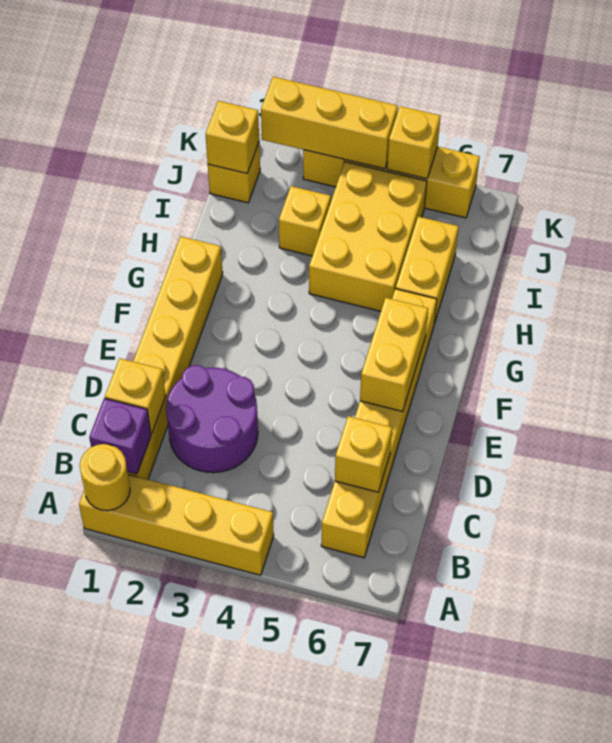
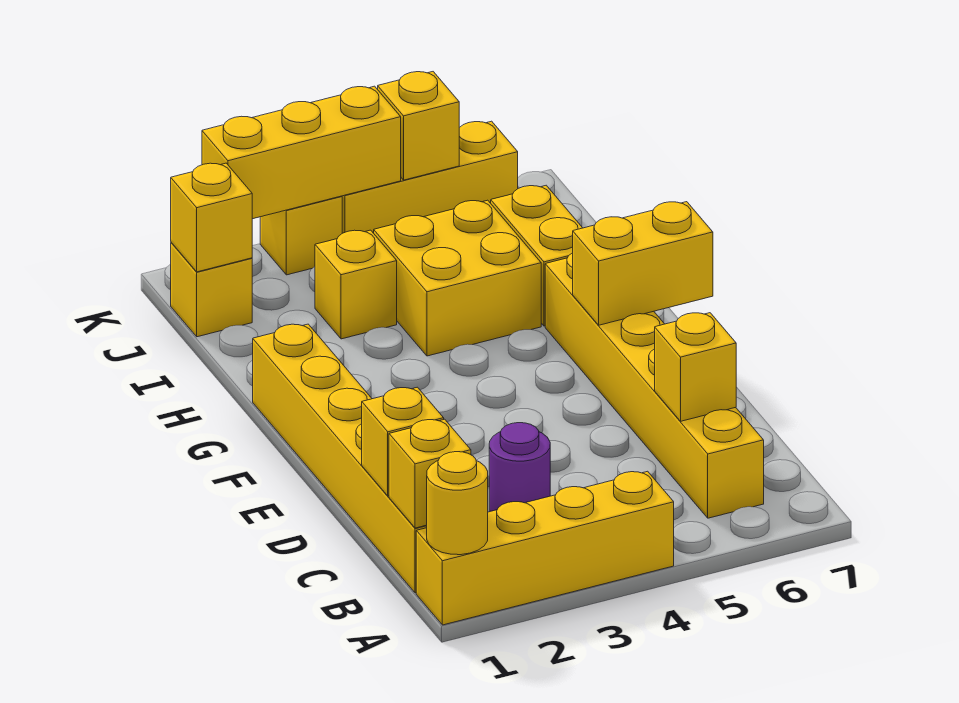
purple brick B1 level 2 -> yellow brick B1 level 2
purple round brick C2:D3 level 1 -> purple round brick C3 level 1
yellow brick E6:F6 level 2 -> yellow brick F6:F7 level 2
yellow brick H4:J5 level 1 -> yellow brick H4:I5 level 1

